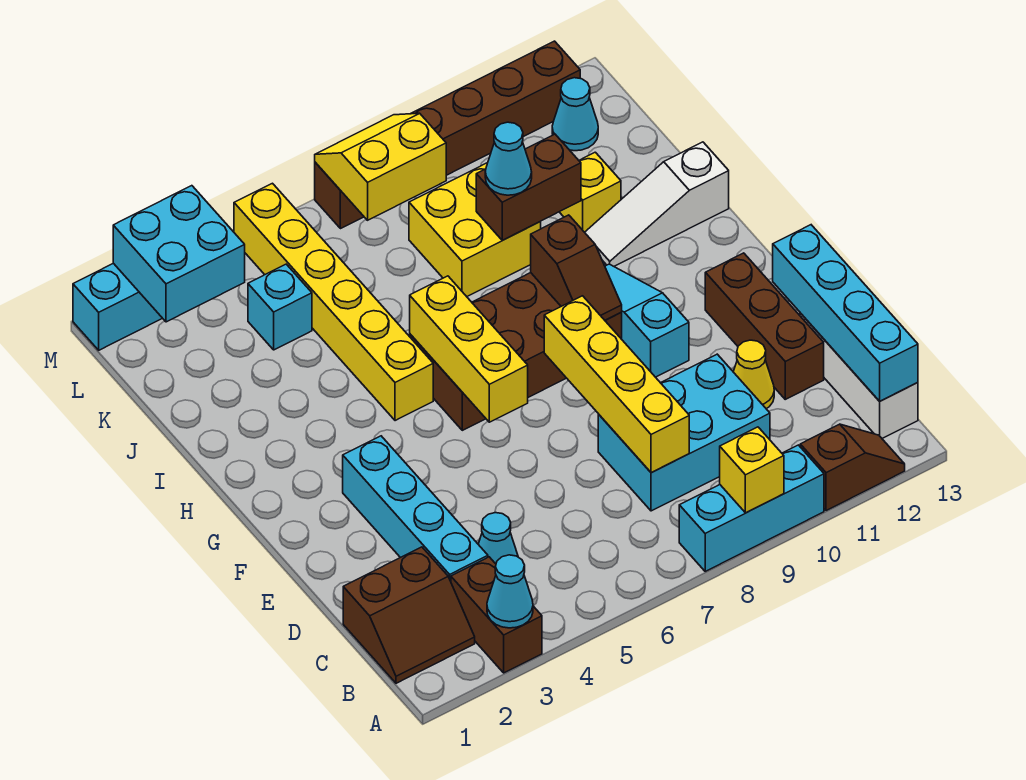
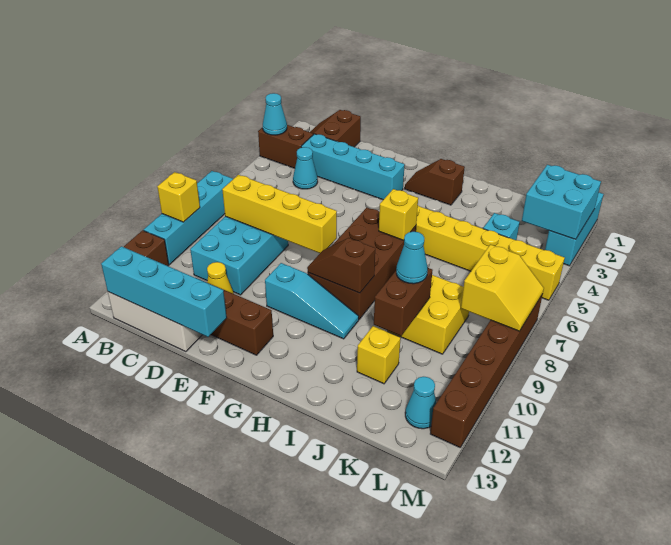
cyan brick A8:A10 level 1 -> cyan brick A7:A10 level 1
yellow brick F6:H6 level 2 -> yellow brick H6 level 2
none -> brown slope G2:H2 level 1 top H
white slope I11:I13 level 1 top 13 -> none

